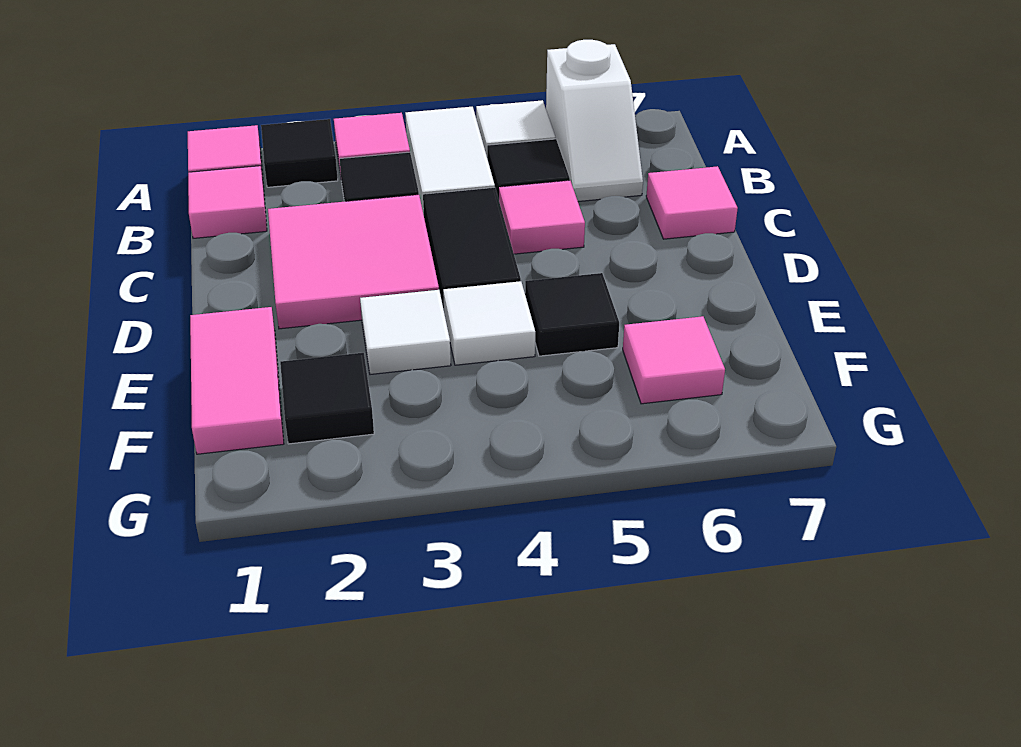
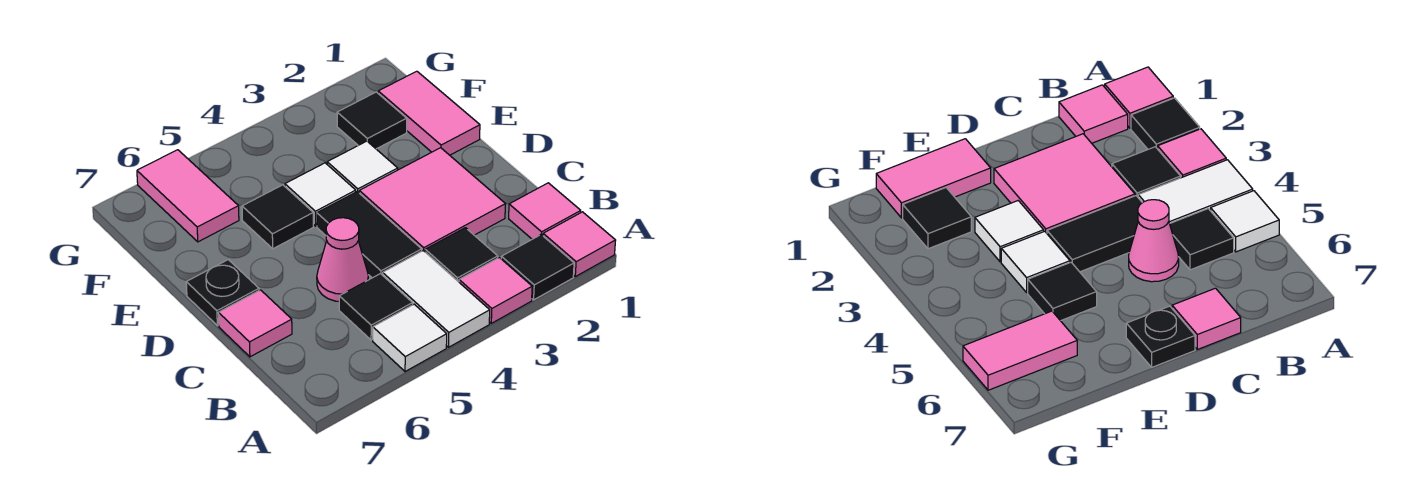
white slope A6:B6 level 1 top A -> none
pink tile C5 level 1 -> pink cone C5 level 1
none -> black plate D7 level 1
pink tile F6 level 1 -> pink tile F6:G6 level 1

